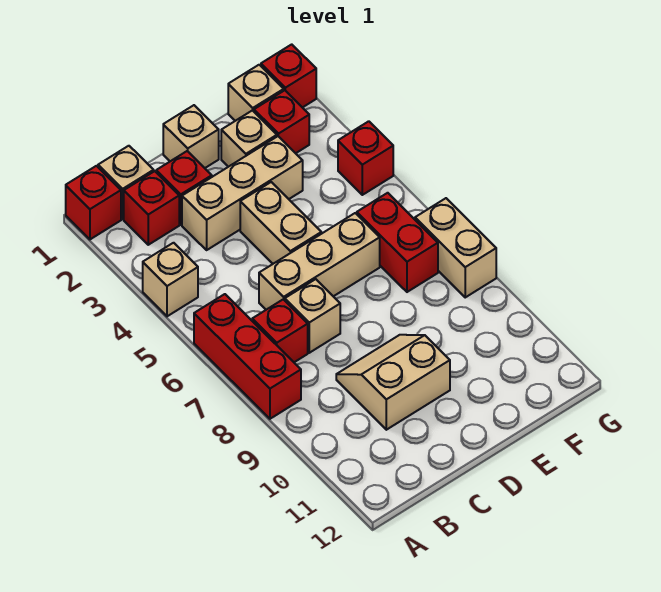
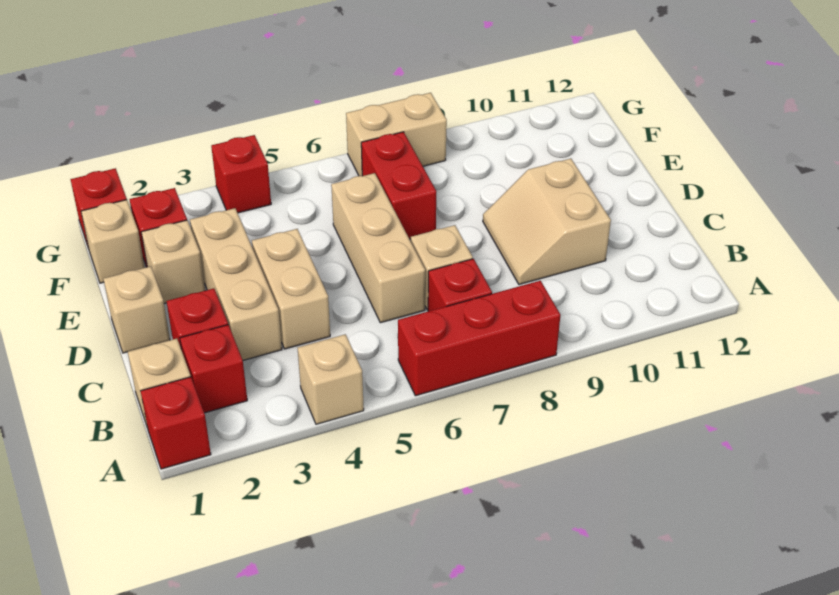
tan brick D4:D5 level 1 -> tan brick C4:D4 level 1
red brick F6:F7 level 1 -> red brick E7:F7 level 1

